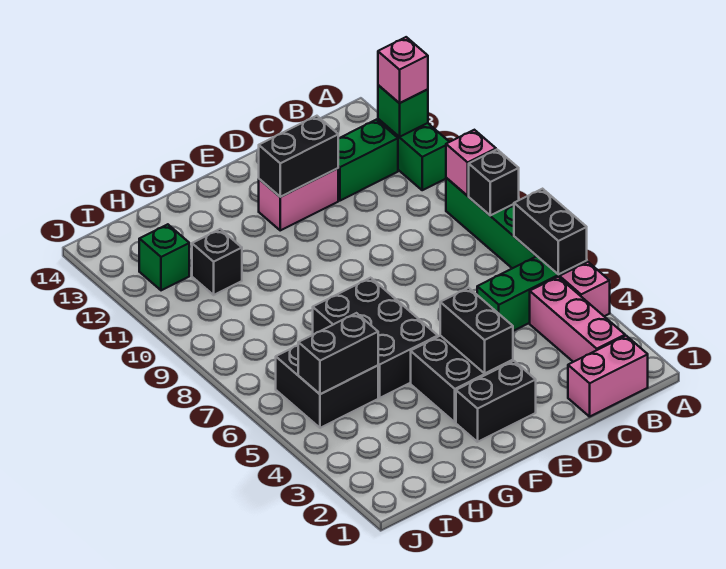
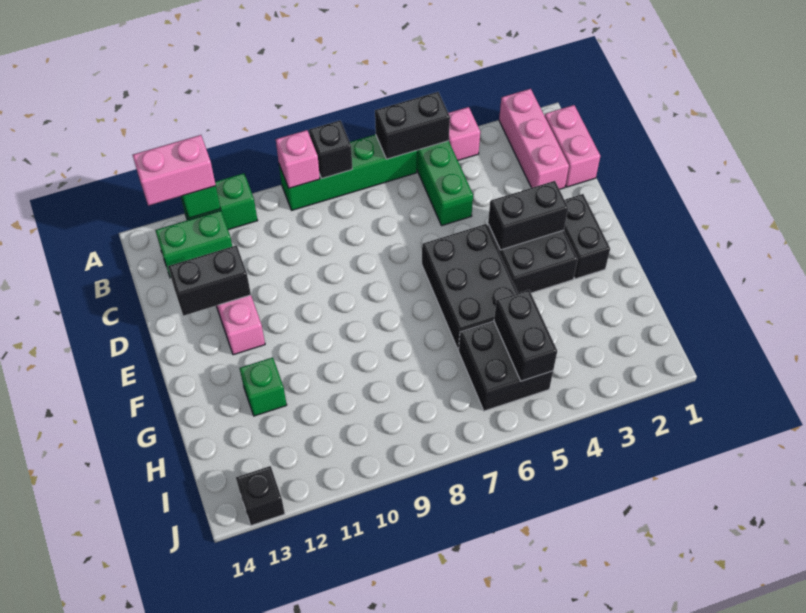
pink brick A12 level 3 -> pink brick A12:A13 level 3
pink brick B2:B4 level 1 -> pink brick A2:C2 level 1
green brick B12:C12 level 1 -> green brick B12:B13 level 1
black brick D12:E12 level 2 -> black brick D12:D13 level 2
black brick F5:G7 level 1 -> black brick E5:G6 level 1
black brick H11 level 1 -> black brick J13 level 1
green brick I12 level 1 -> green brick G12 level 1

